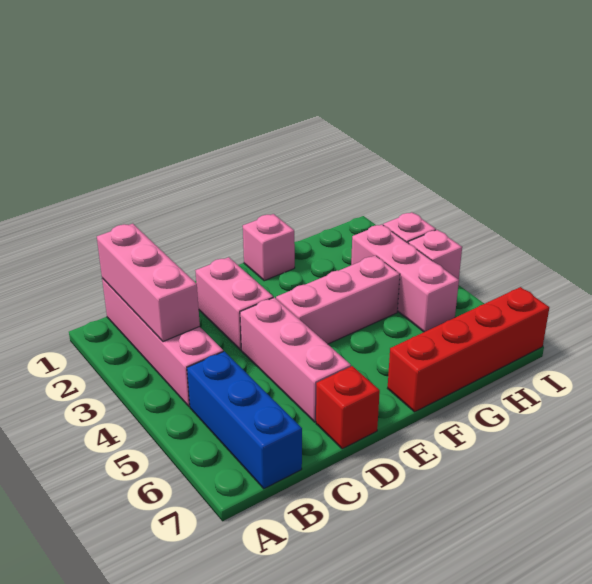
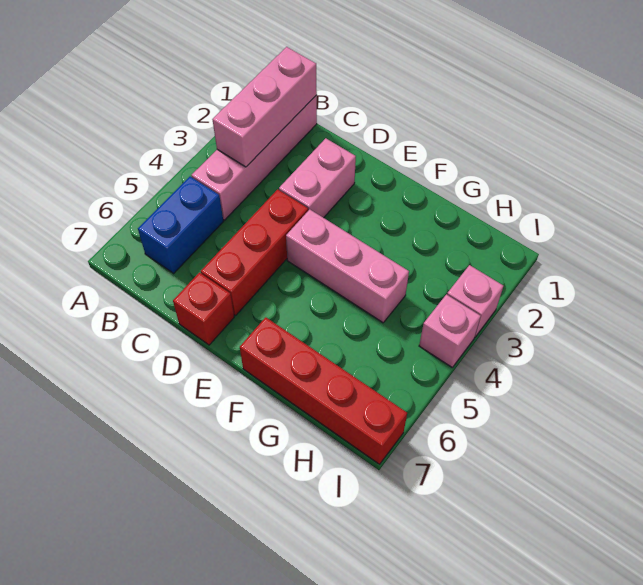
blue brick B5:B7 level 1 -> blue brick B5:B6 level 1
pink brick D4:D6 level 1 -> red brick D4:D6 level 1
pink brick F1 level 1 -> none
pink brick H3:H5 level 1 -> none

